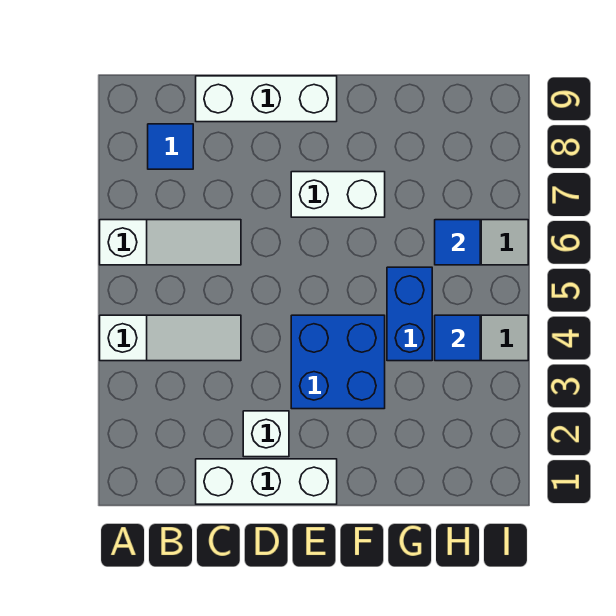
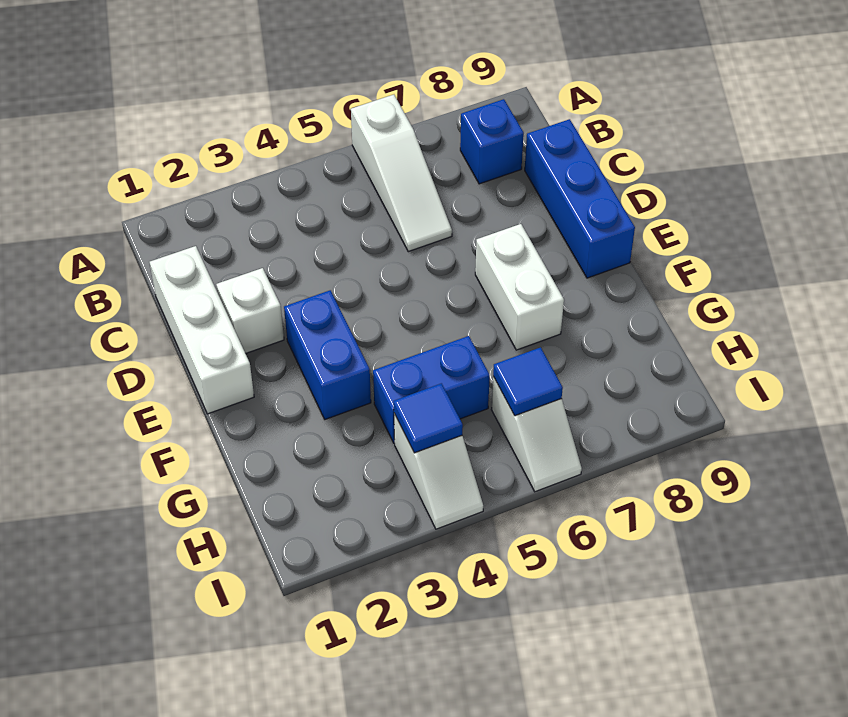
white slope A4:C4 level 1 top A -> none
blue tile B8 level 1 -> blue brick B8 level 1
white brick C9:E9 level 1 -> blue brick C9:E9 level 1
blue brick E3:F4 level 1 -> blue brick E3:F3 level 1

